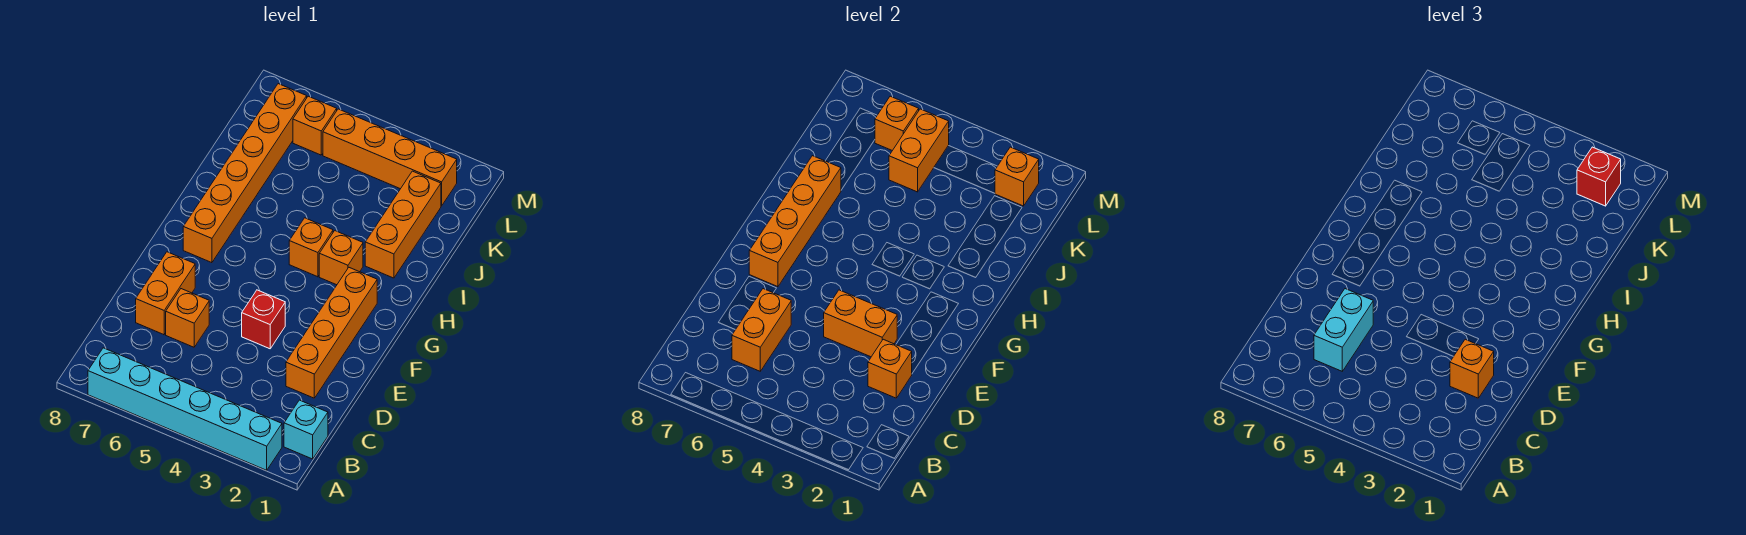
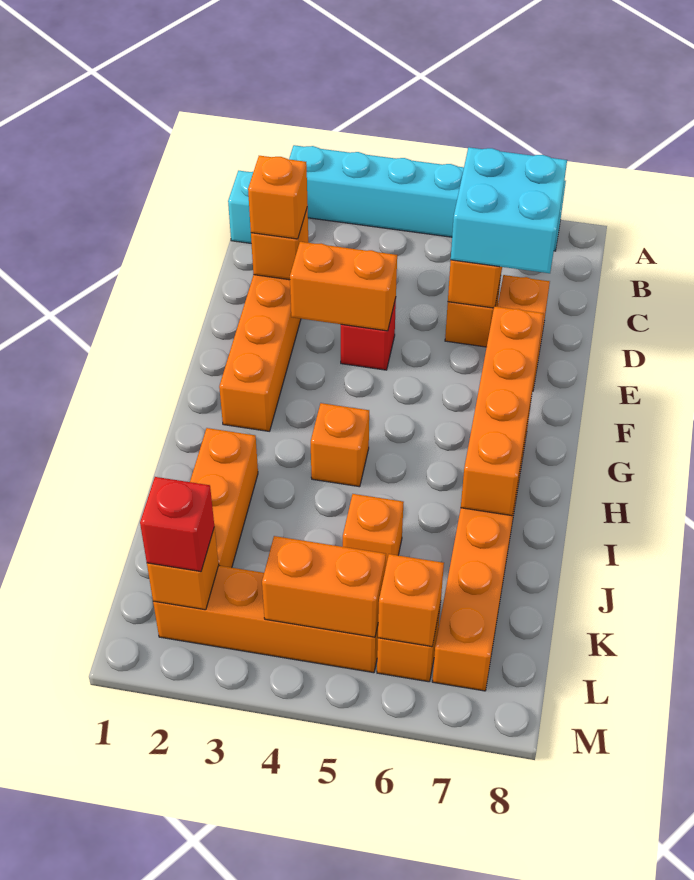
cyan brick C6:D6 level 3 -> cyan brick C6:D7 level 3
orange brick H3 level 1 -> orange brick J5 level 1
orange brick K5:L5 level 2 -> orange brick L4:L5 level 2

